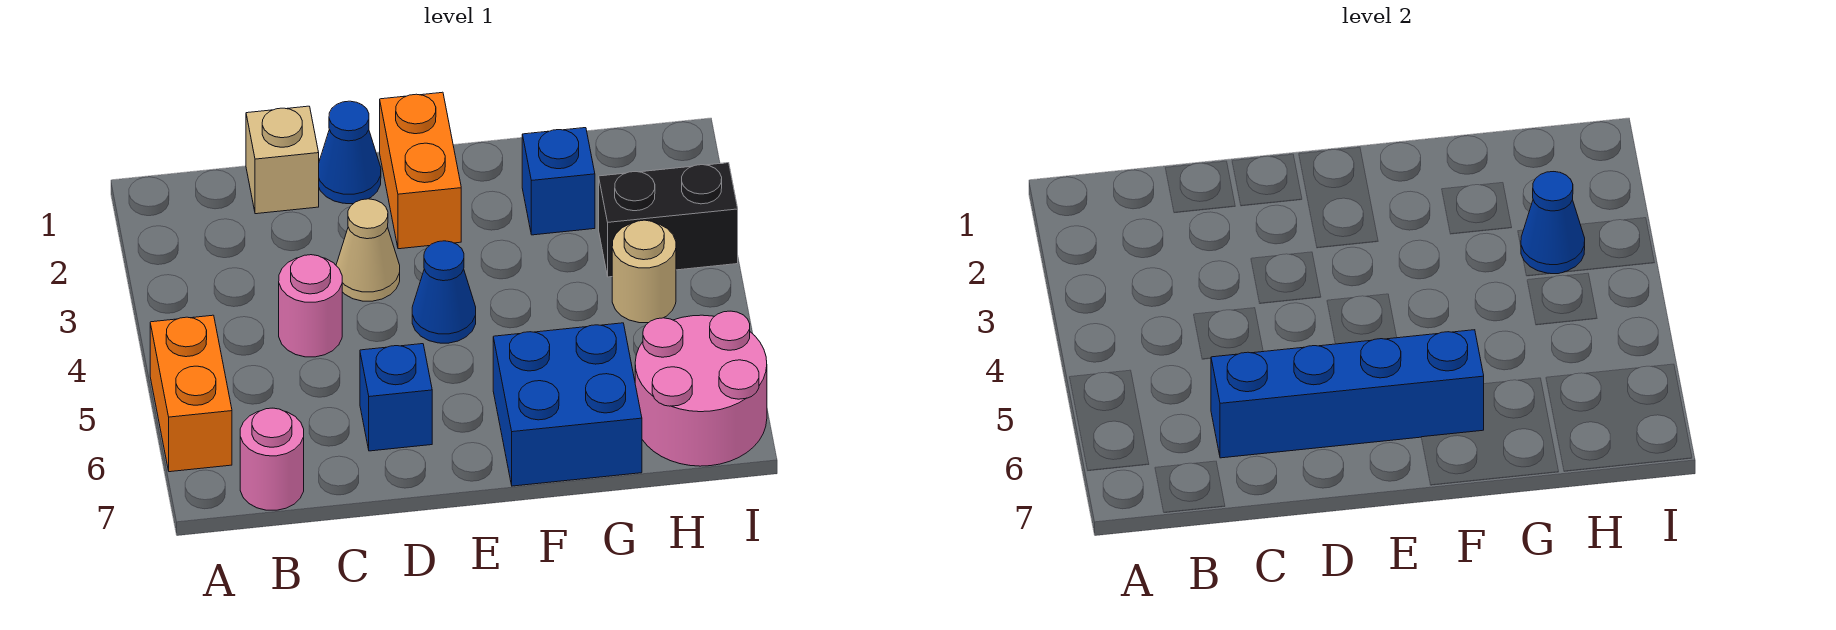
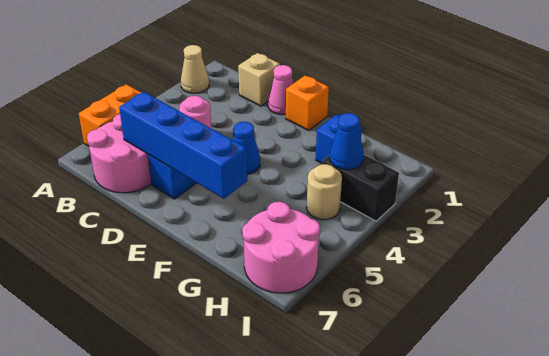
pink round brick B7 level 1 -> pink round brick B6:C7 level 1
blue cone D1 level 1 -> pink cone D1 level 1
tan cone D3 level 1 -> tan cone A2 level 1
orange brick E1:E2 level 1 -> orange brick E1 level 1
blue brick F6:G7 level 1 -> none

